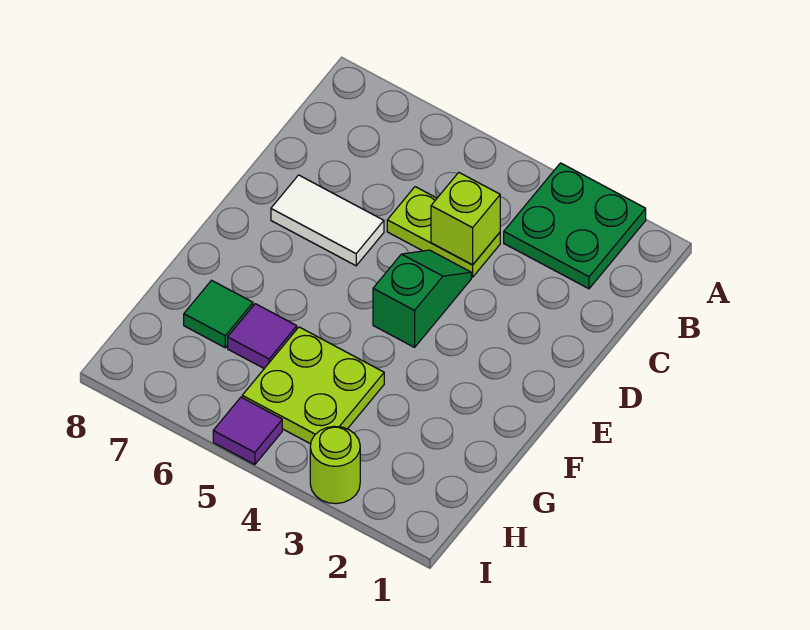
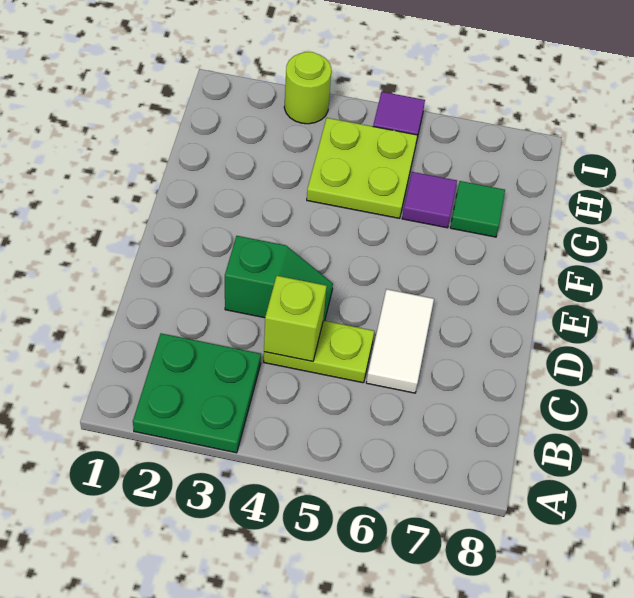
green slope D4:E4 level 1 top E -> green slope D3:D4 level 1 top 3
white tile D6:D7 level 1 -> white tile C6:D6 level 1

